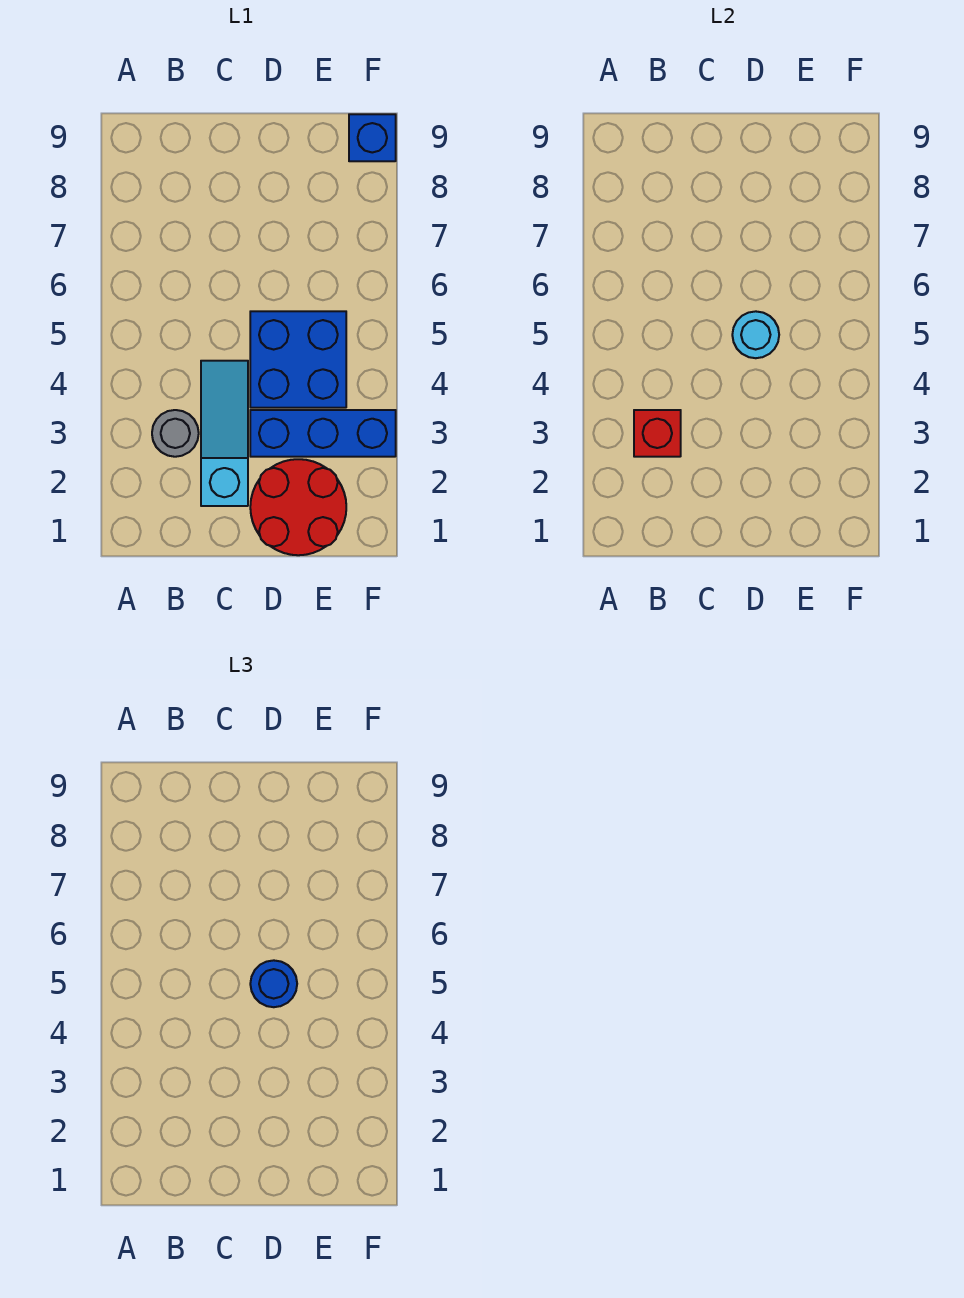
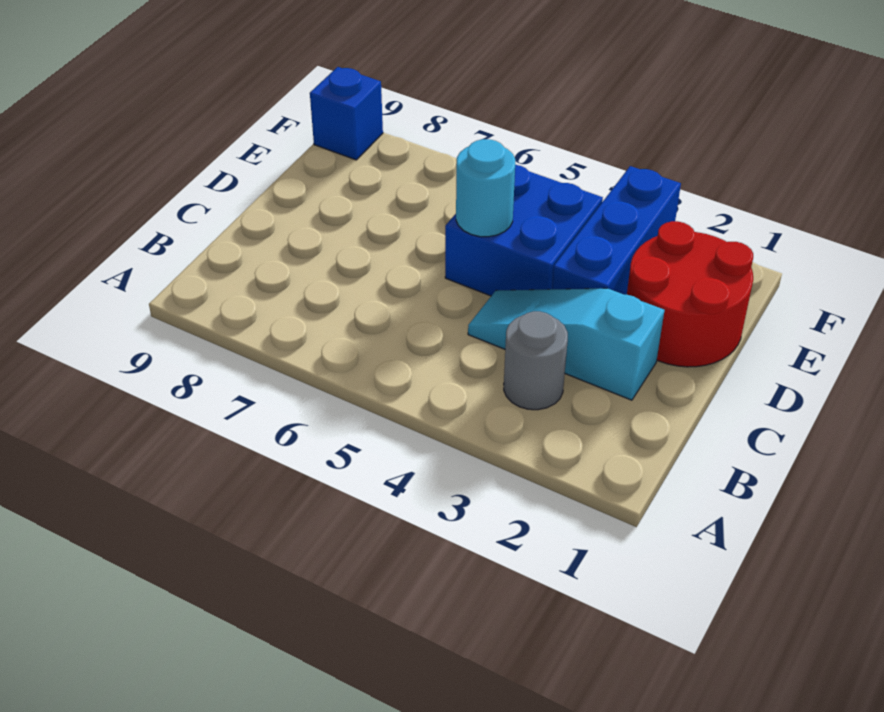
red brick B3 level 2 -> none
blue round brick D5 level 3 -> none

